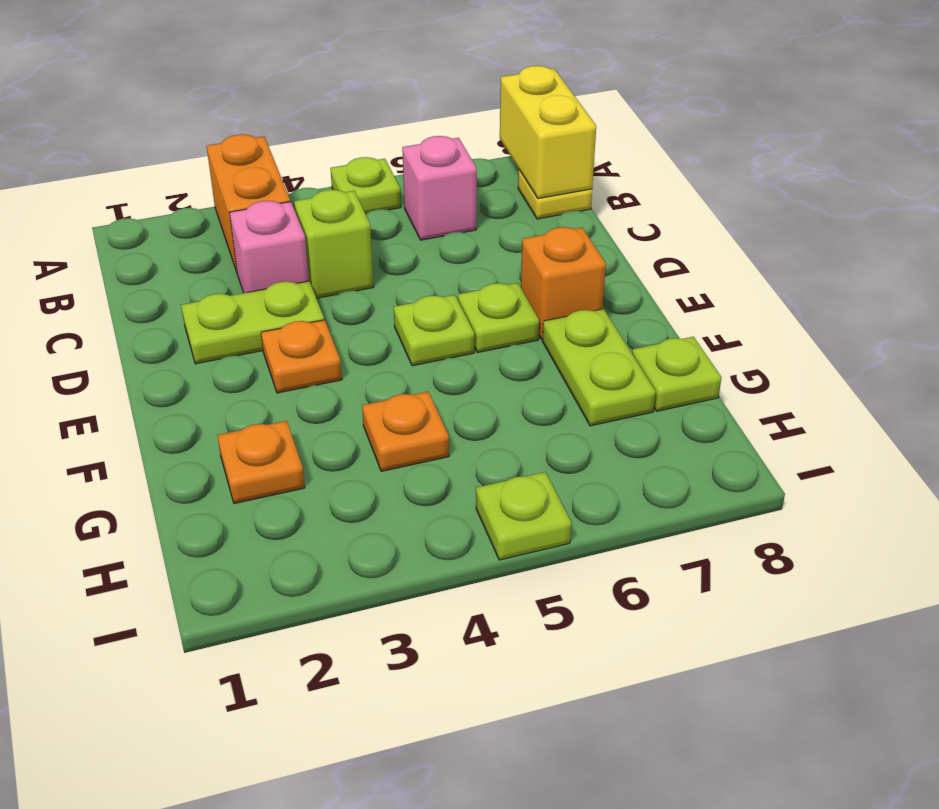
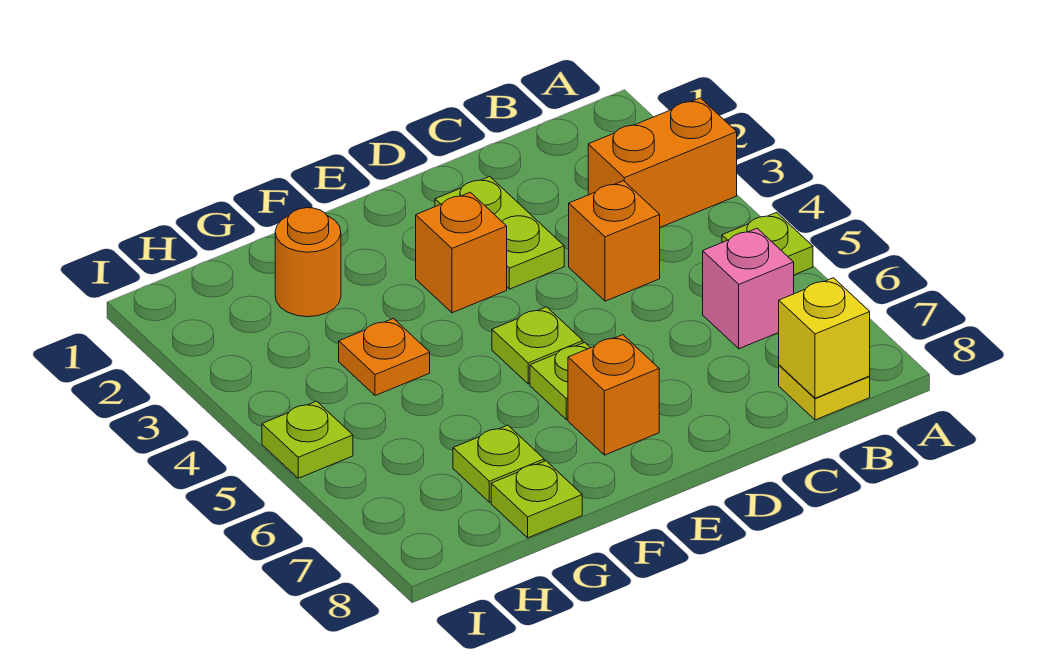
yellow brick A8:B8 level 2 -> yellow brick B8 level 2
pink brick C3 level 1 -> none
lime brick C4 level 1 -> orange brick C4 level 1
orange plate E3 level 1 -> orange brick E3 level 1
lime plate F7:G7 level 1 -> lime plate G7 level 1
orange plate G2 level 1 -> orange round brick G2 level 1

